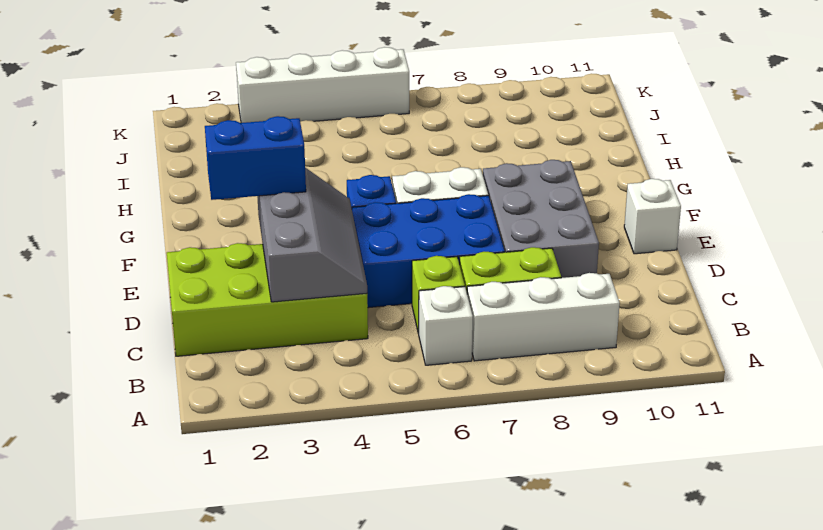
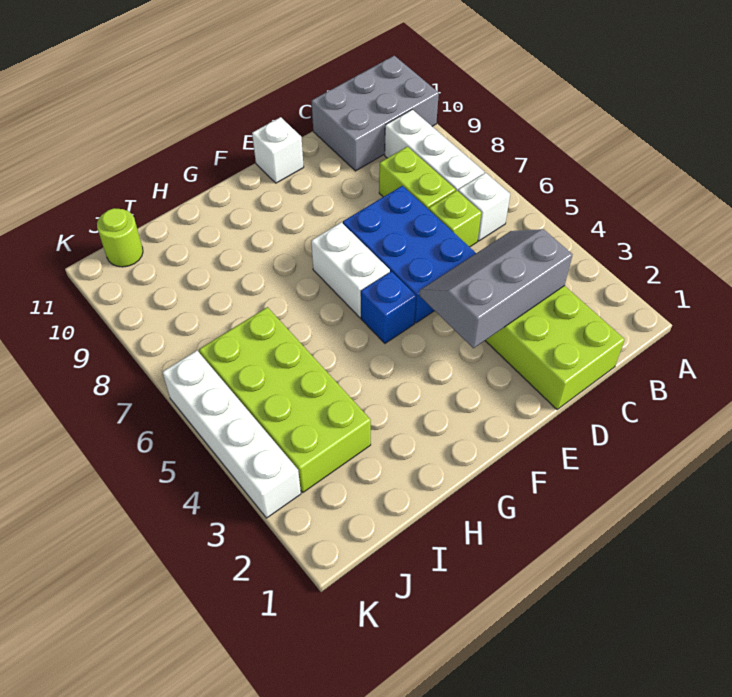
grey brick D8:F9 level 1 -> grey brick A10:C11 level 1
blue brick E2:E3 level 3 -> none
none -> lime brick I3:J6 level 1
none -> lime round brick J11 level 1

